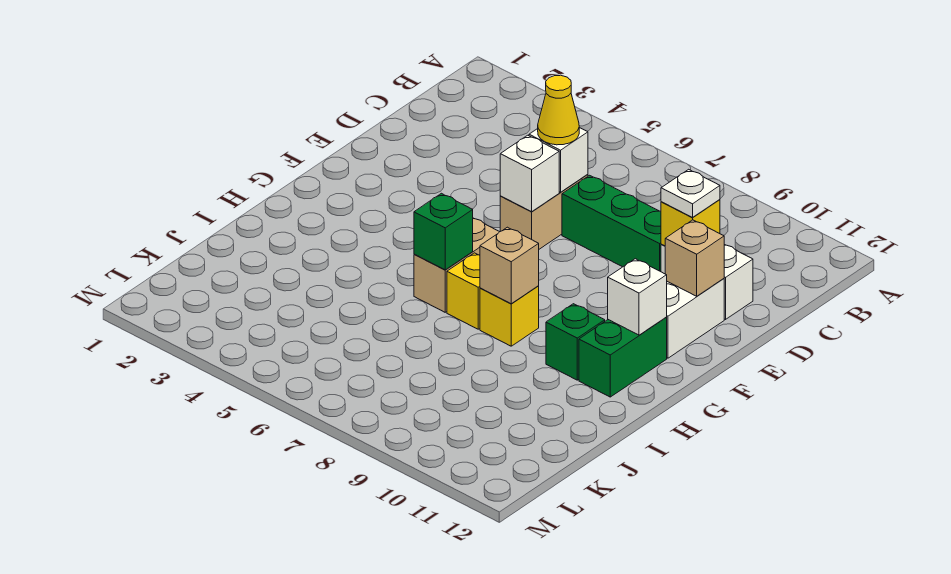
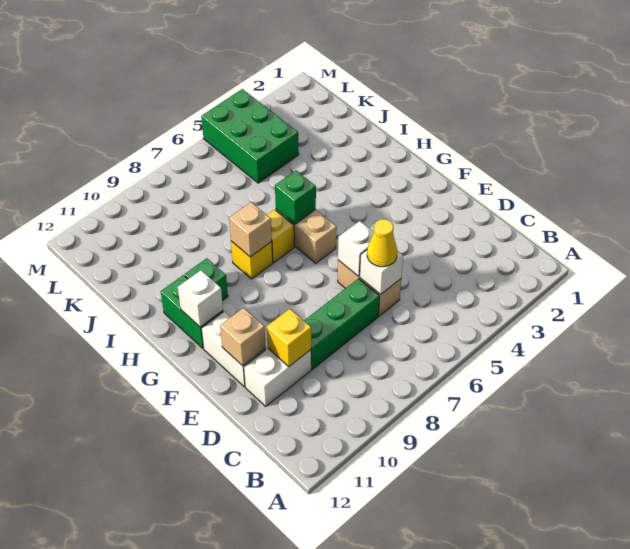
white plate D10 level 3 -> none
none -> green brick K4:M5 level 1

